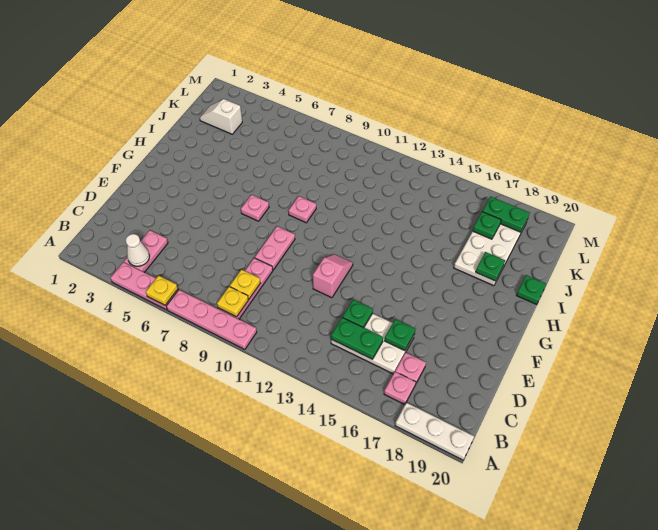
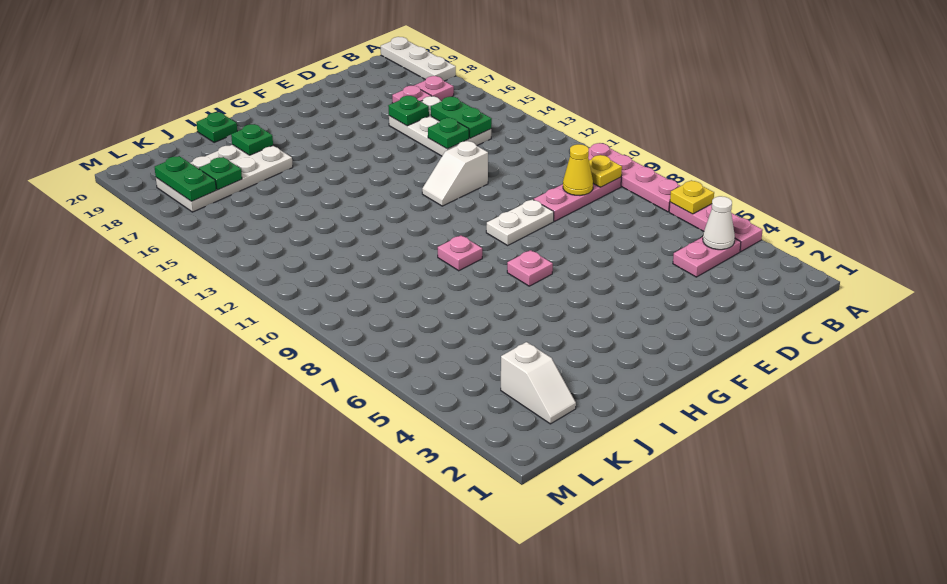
yellow plate C9 level 2 -> yellow cone C9 level 2
pink plate E9:F9 level 1 -> white plate E9:F9 level 1
pink slope E12:F12 level 1 top E -> white slope E12:F12 level 1 top E

